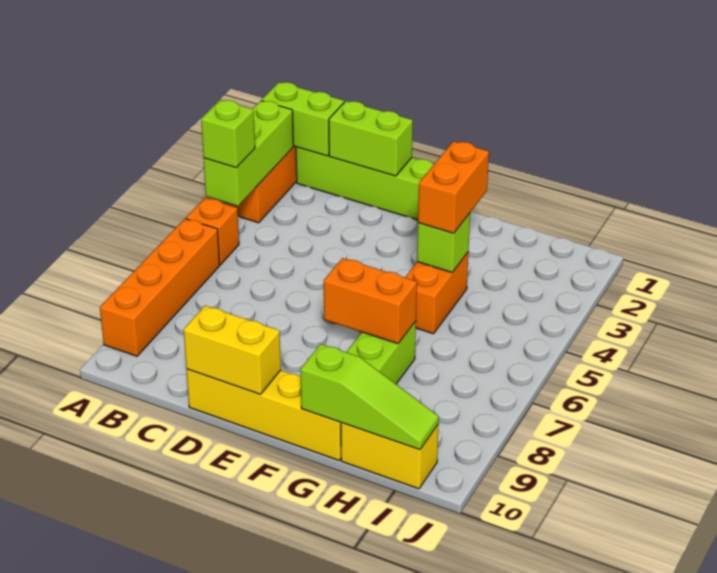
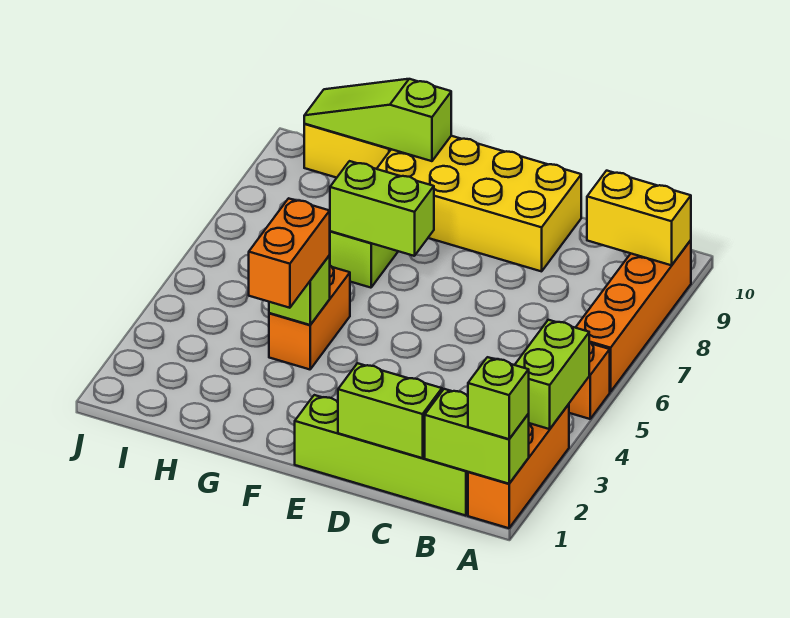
lime brick A2:A4 level 2 -> lime brick A3:A4 level 2
lime brick A4 level 3 -> lime brick A1 level 3
yellow brick D10:G10 level 1 -> yellow brick D9:G10 level 1
yellow brick D10:E10 level 2 -> yellow brick A9:B9 level 2
orange brick F7:G7 level 2 -> lime brick F7:G7 level 2

